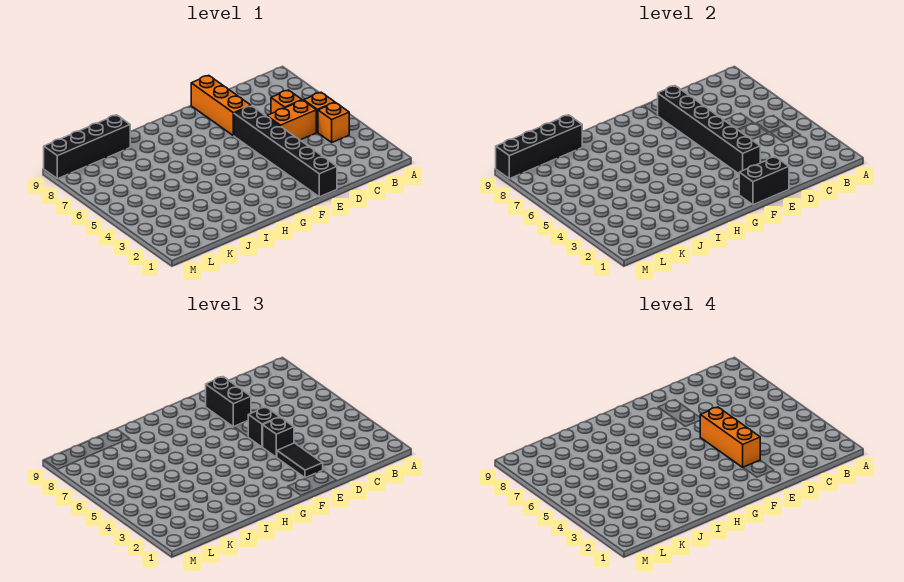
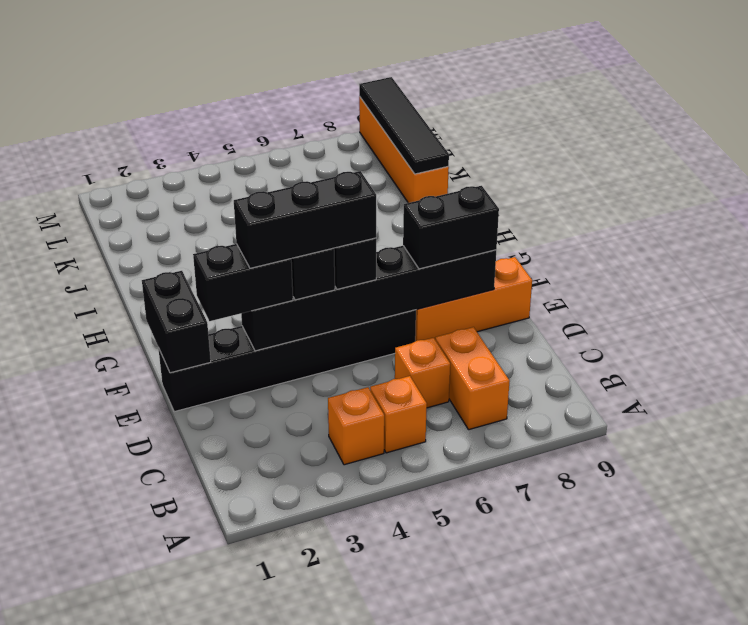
orange brick C5:D5 level 1 -> orange brick B7:C7 level 1
black tile E2:E3 level 3 -> black brick E2:E3 level 3
orange brick E3:E5 level 4 -> black brick E3:E5 level 4
black brick J9:M9 level 1 -> orange brick J9:M9 level 1
black brick J9:M9 level 2 -> black tile J9:M9 level 2

